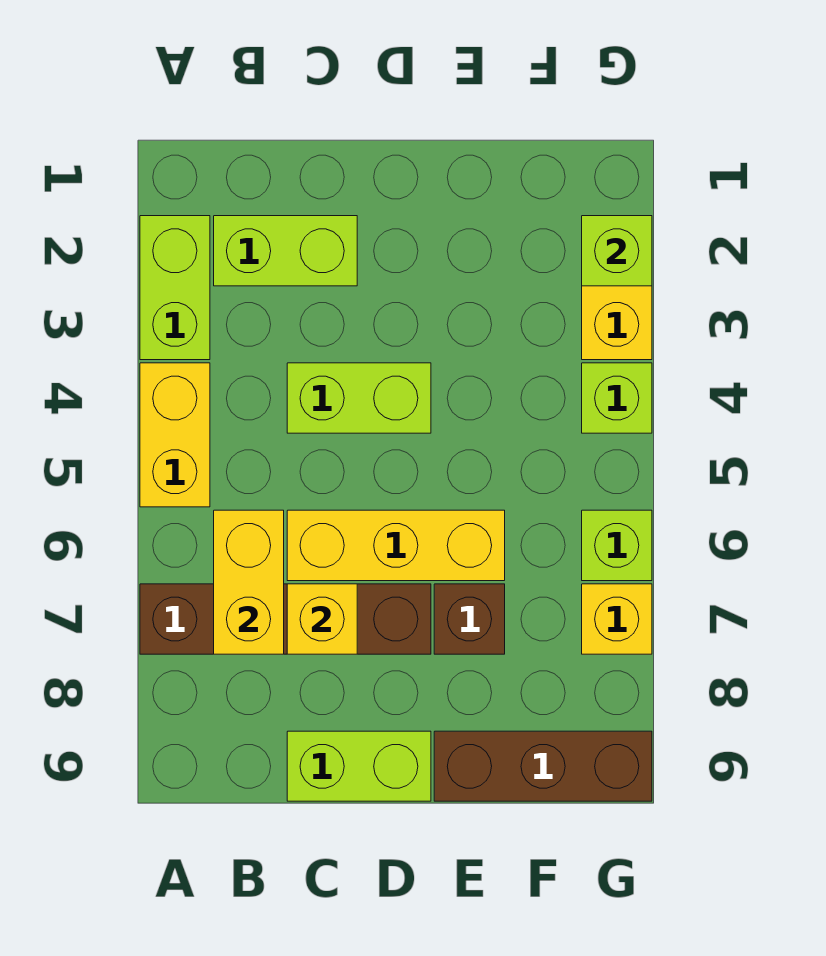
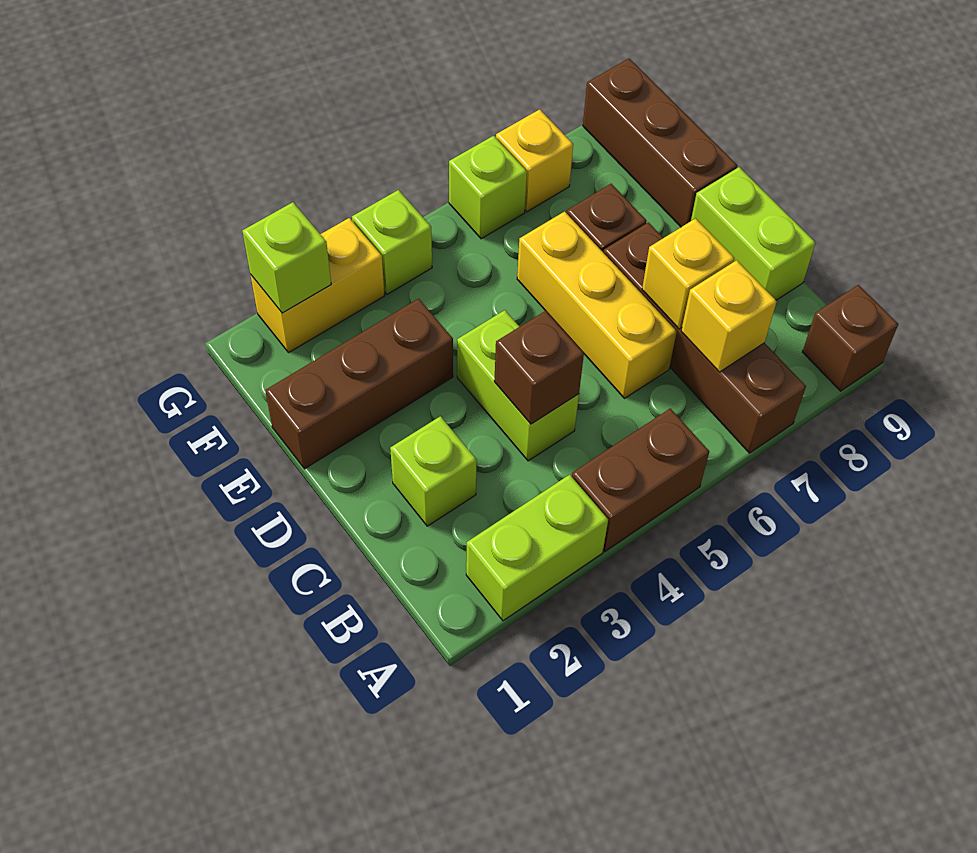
yellow brick A4:A5 level 1 -> brown brick A4:A5 level 1
none -> brown brick A9 level 1
lime brick B2:C2 level 1 -> lime brick C2 level 1
yellow brick B6:B7 level 2 -> yellow brick B7 level 2
none -> brown brick C4 level 2
none -> brown brick E1:E3 level 1

